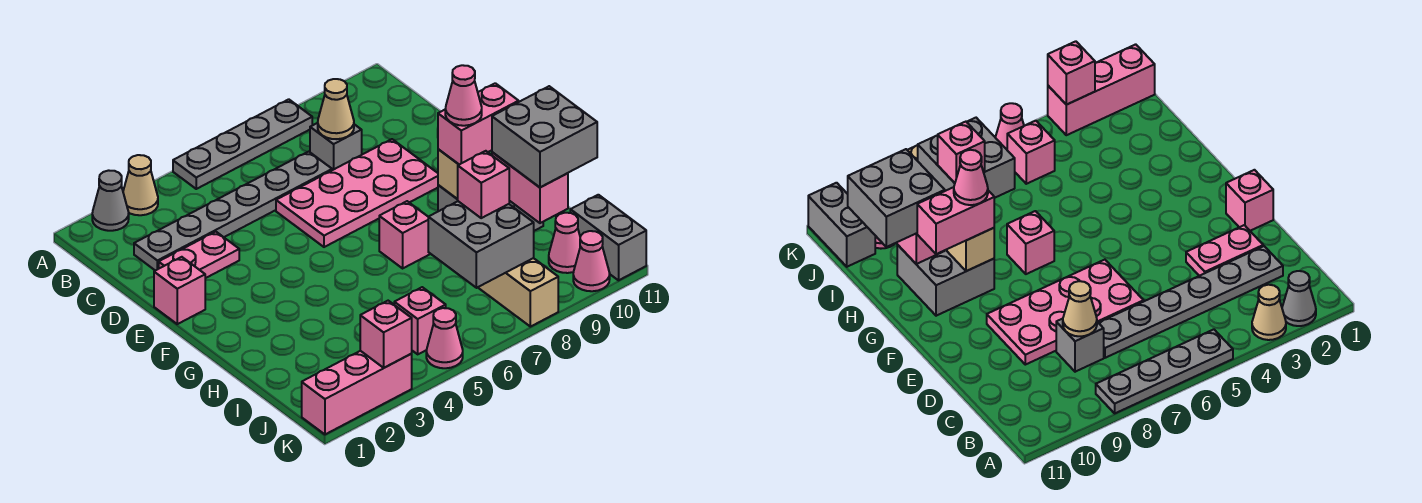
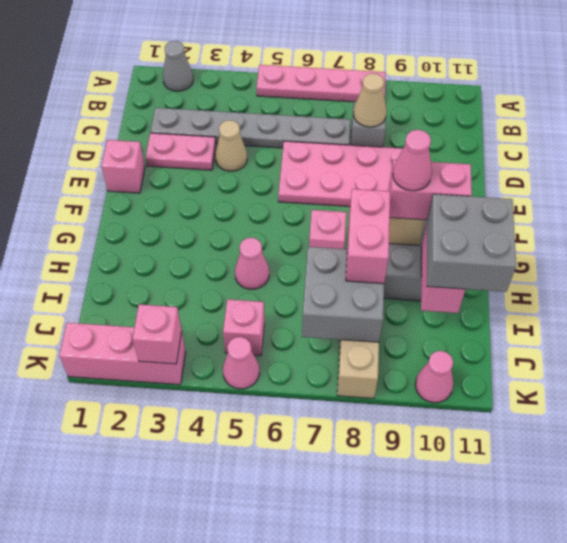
tan cone A3 level 1 -> tan cone D4 level 1
grey plate A5:A8 level 1 -> pink plate A5:A8 level 1
pink brick I8 level 3 -> pink brick H8:I8 level 3
pink cone J10 level 1 -> pink cone H5 level 1
grey brick J11:K11 level 1 -> none

